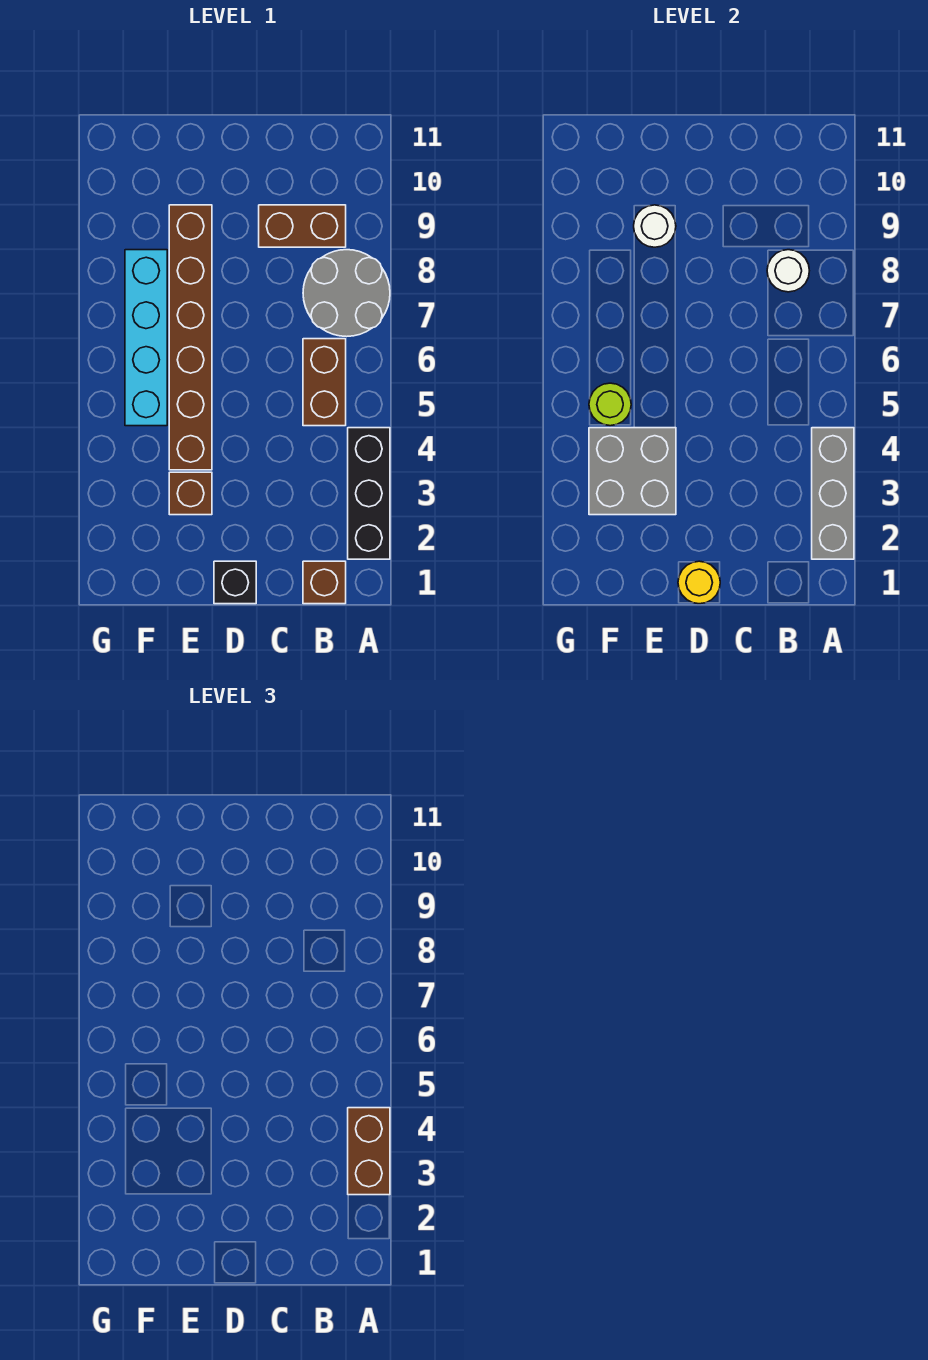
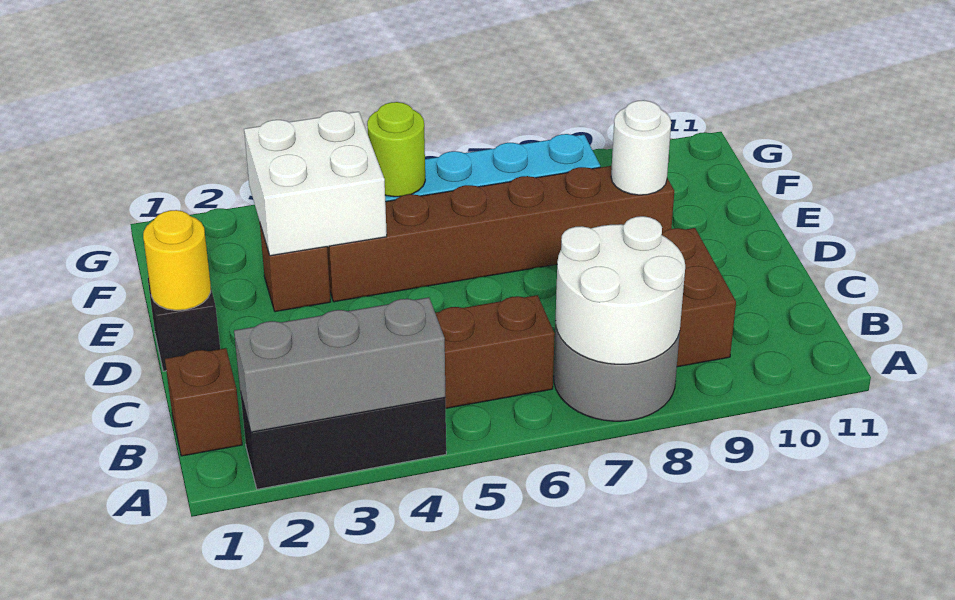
brown brick A3:A4 level 3 -> none
white round brick B8 level 2 -> white round brick A7:B8 level 2
grey brick E3:F4 level 2 -> white brick E3:F4 level 2

